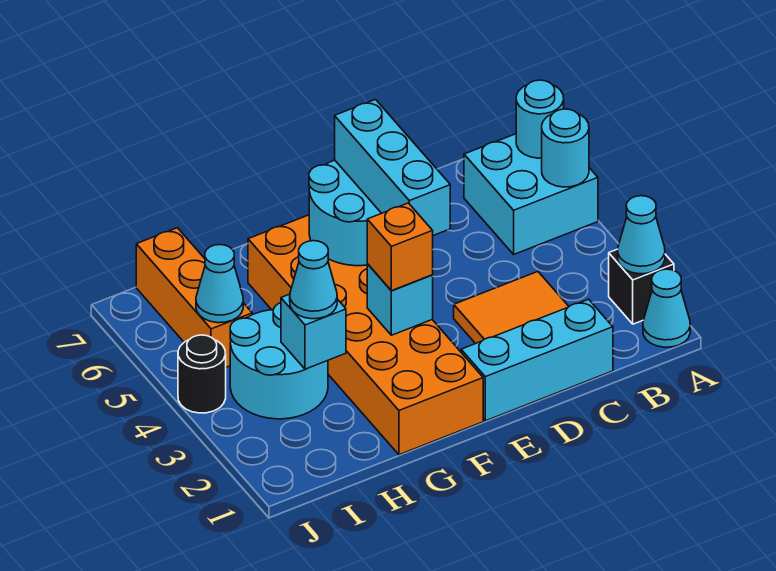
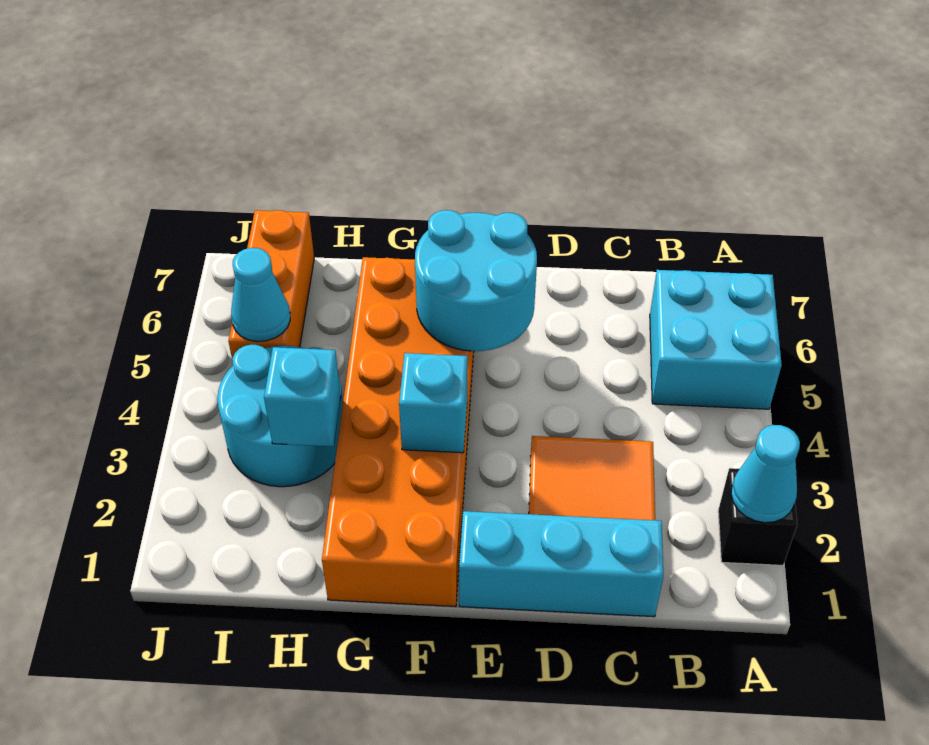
cyan cone A1 level 1 -> none
cyan round brick A5 level 2 -> none
cyan round brick A6 level 2 -> none
cyan brick E4:E6 level 3 -> none
orange brick F3 level 3 -> none
cyan cone H3 level 3 -> none
black round brick J4 level 1 -> none

